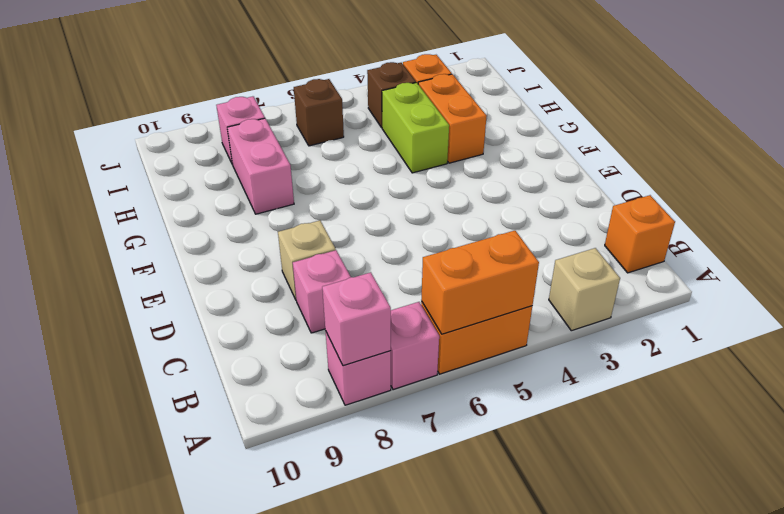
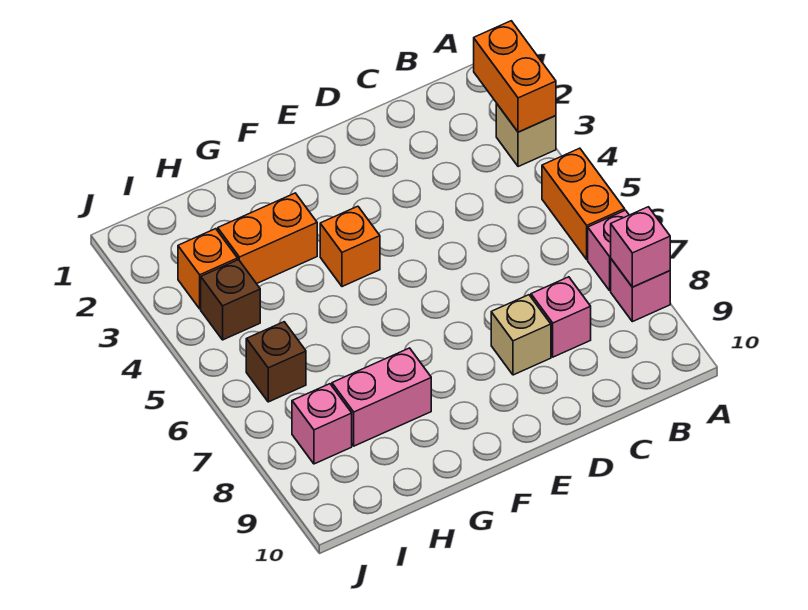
orange brick A5:A6 level 2 -> orange brick A2:A3 level 2
orange brick B1 level 1 -> orange brick F4 level 1
lime brick G4:H4 level 1 -> none

